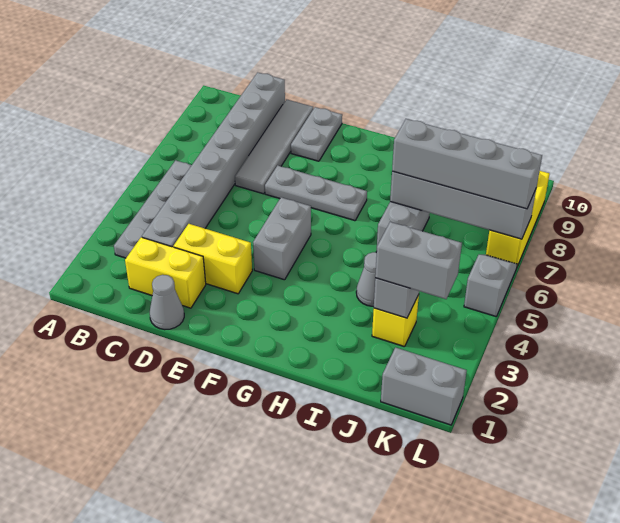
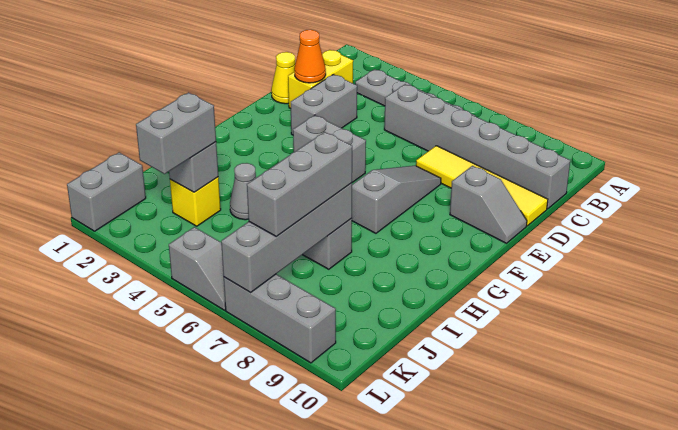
grey brick C3:C10 level 1 -> grey brick C5:C10 level 1
grey cone D1 level 1 -> yellow cone D1 level 1
none -> orange cone D2 level 2
yellow brick D3:E3 level 1 -> grey brick D3:E3 level 1
grey tile D7:D10 level 1 -> yellow tile D7:D10 level 1
grey plate E7:G7 level 1 -> grey slope E7:G7 level 1 top G
grey plate E9:E10 level 1 -> grey slope E9:E10 level 1 top 9
grey brick I7:L7 level 3 -> grey brick I7:K7 level 3
yellow brick L7:L9 level 1 -> grey brick L7:L9 level 1

